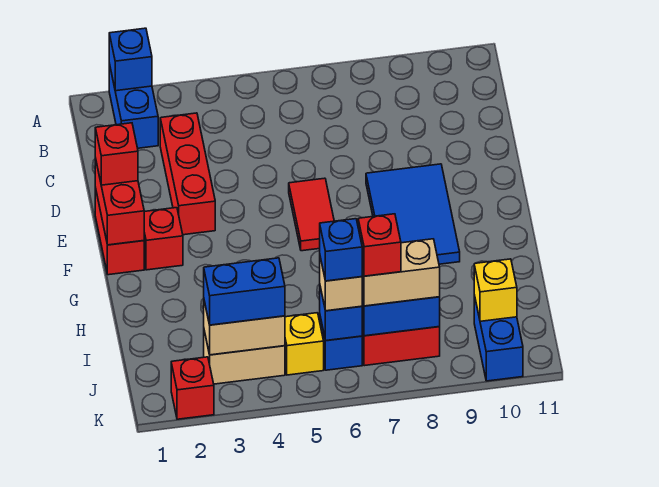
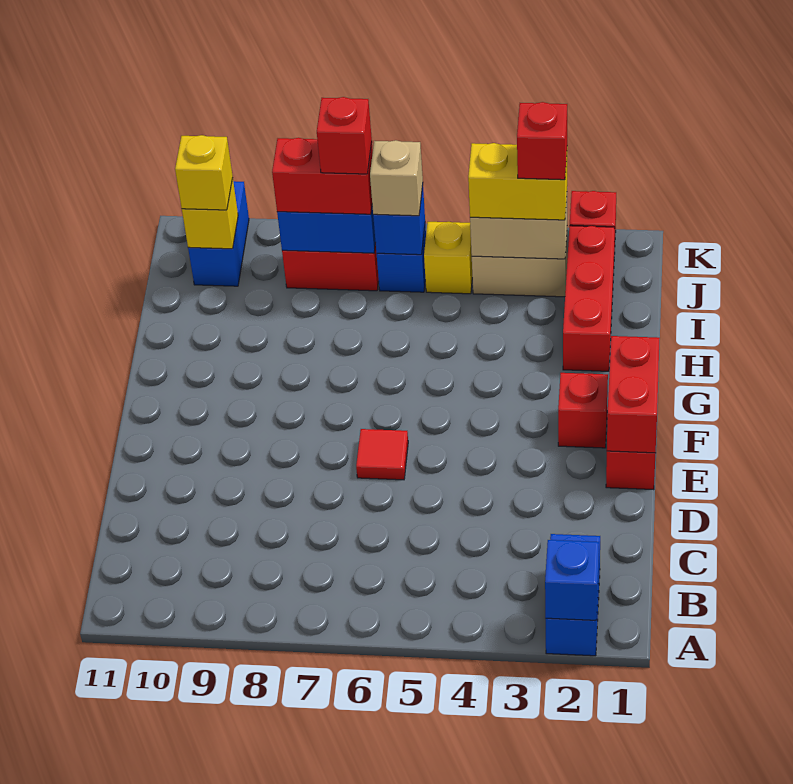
red brick C3:E3 level 1 -> red brick H2:J2 level 1
red brick E1 level 3 -> red brick J3 level 4
red tile E6:F6 level 1 -> red tile E6 level 1
blue tile E8:G9 level 1 -> none
blue brick J3:J4 level 3 -> yellow brick J3:J4 level 3
blue brick J6 level 4 -> none
tan brick J7:J8 level 3 -> red brick J7:J8 level 3
none -> yellow brick J10 level 3

